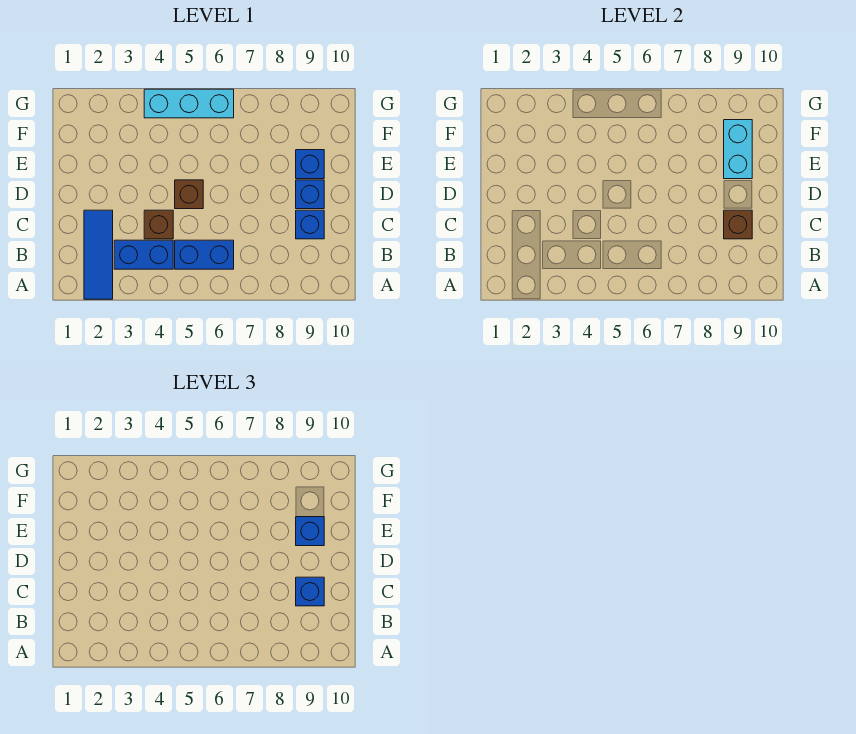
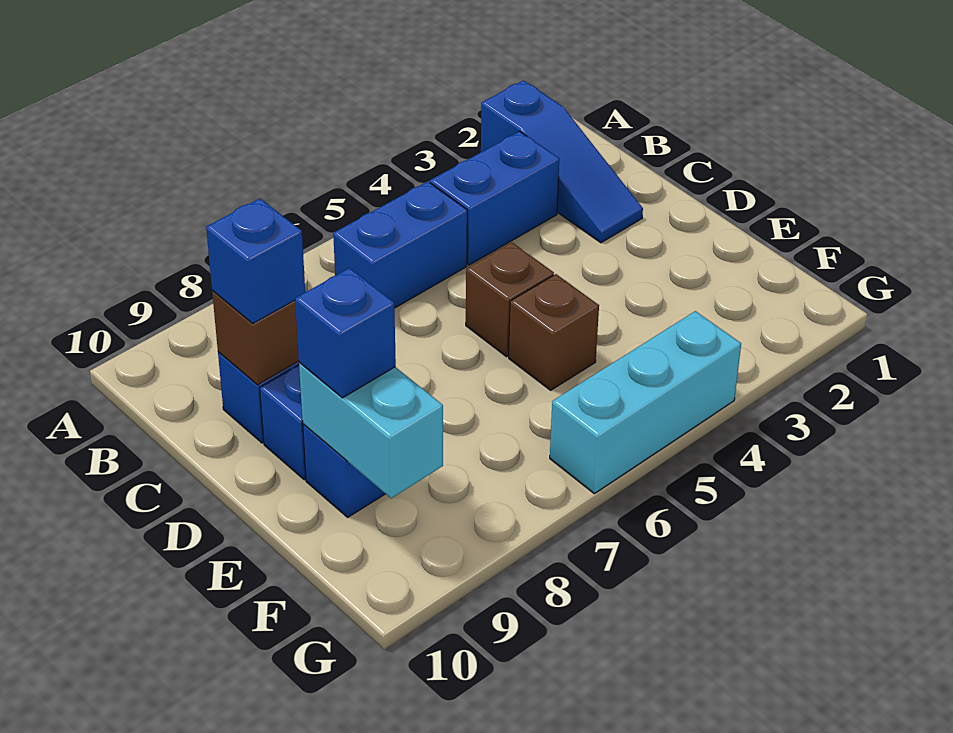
blue tile A2:C2 level 1 -> blue slope A2:C2 level 1 top A
brown brick C4 level 1 -> brown brick E5 level 1

